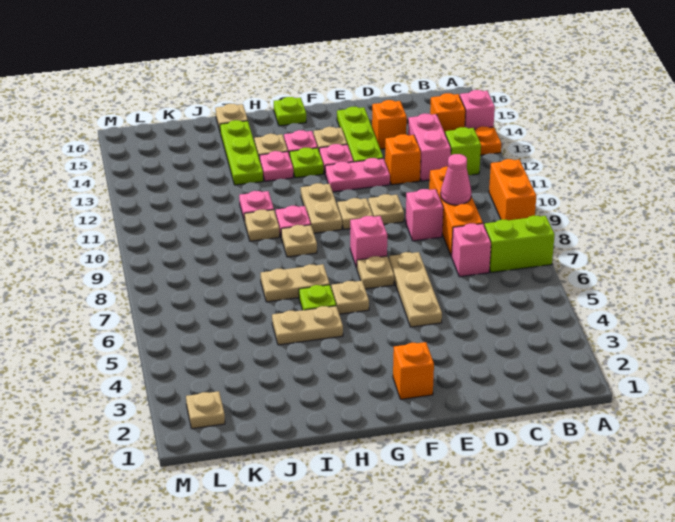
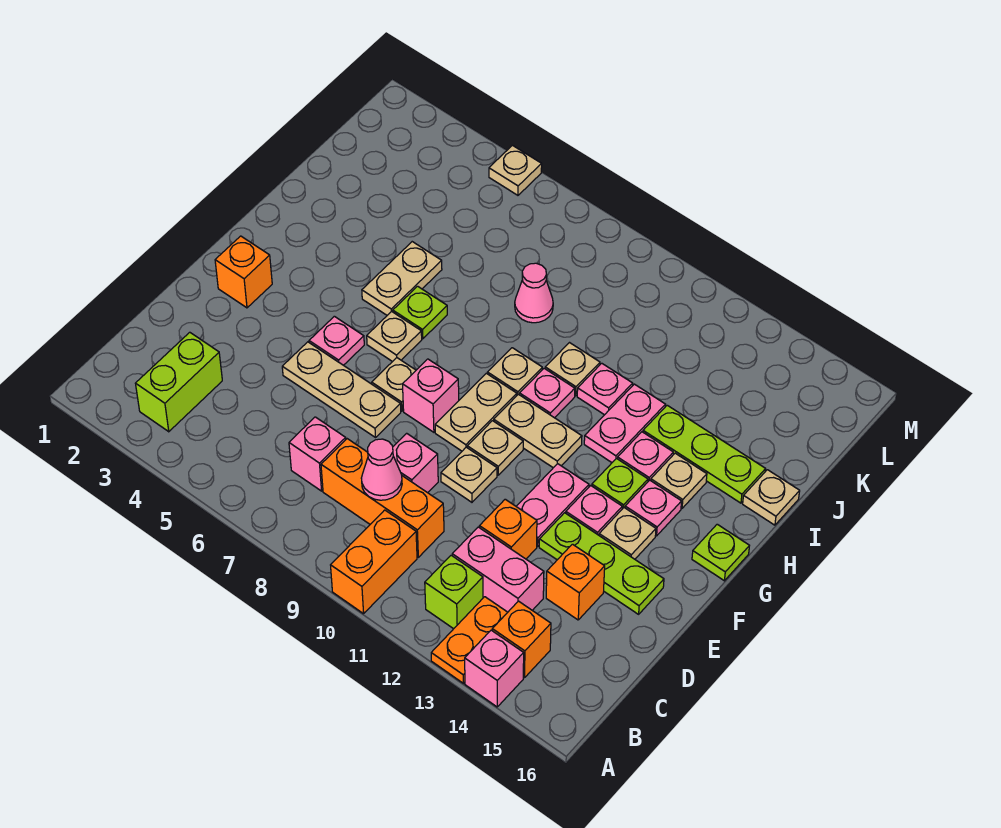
lime brick A7:B7 level 1 -> lime brick B3:C3 level 1
orange brick A9:A10 level 1 -> orange brick A10:B10 level 1
none -> pink plate F5 level 1
tan plate H7:I7 level 1 -> tan plate F9:G9 level 1
none -> pink plate H12:I12 level 1
none -> pink cone J8 level 1
tan plate L2 level 1 -> tan plate M5 level 1

